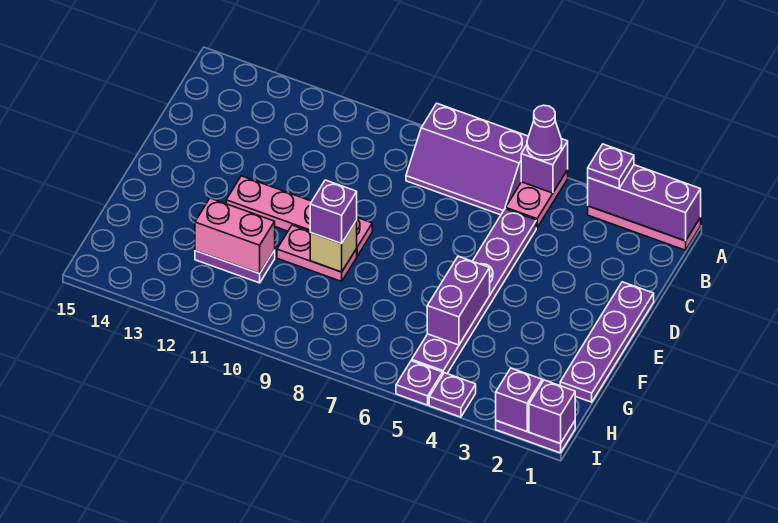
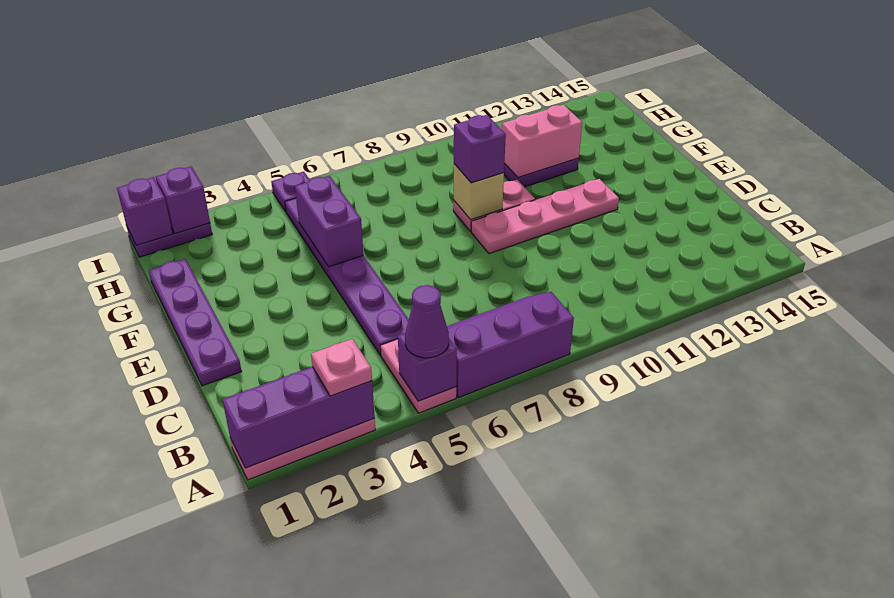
purple plate A3 level 3 -> pink plate A3 level 3
purple plate I4 level 1 -> none

